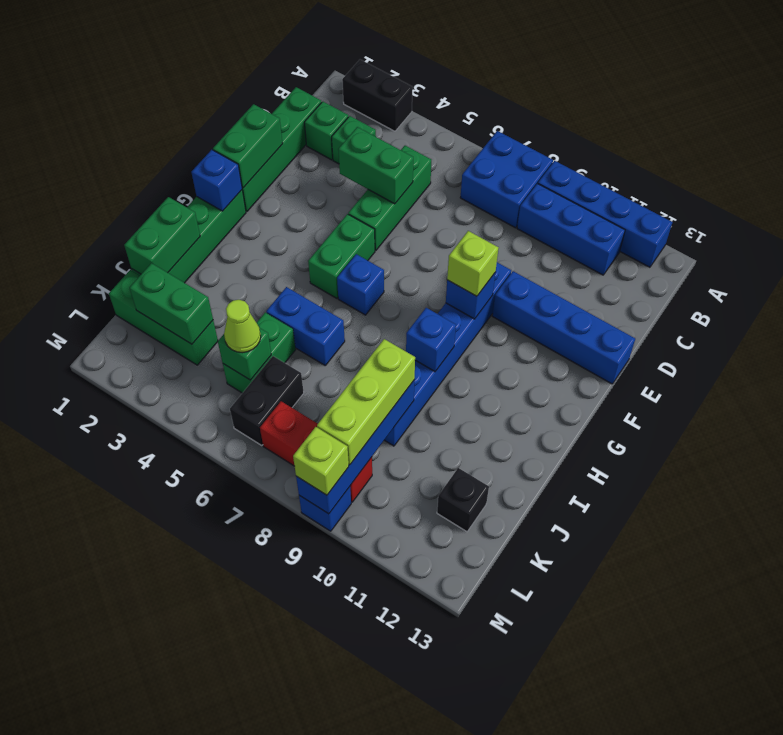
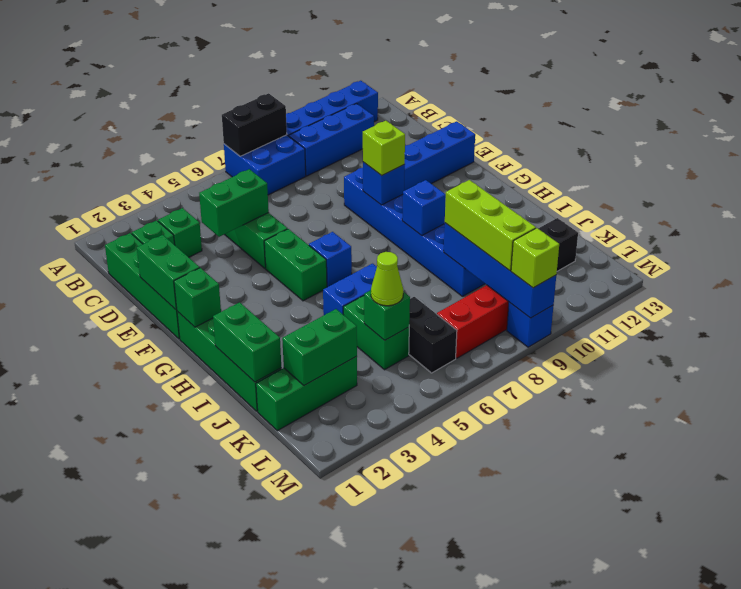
black brick A2:A3 level 1 -> black brick A7:A8 level 2
blue brick G1 level 2 -> green brick G1 level 2

